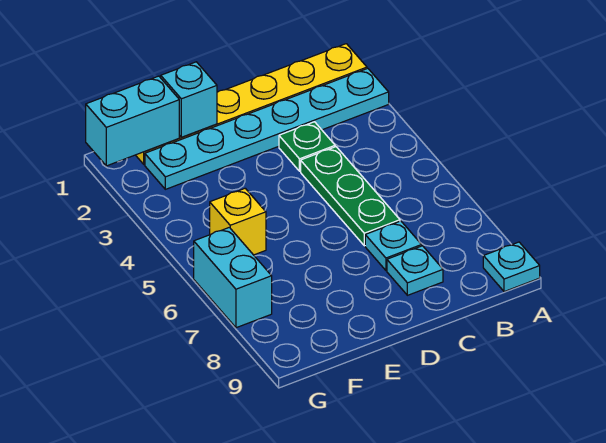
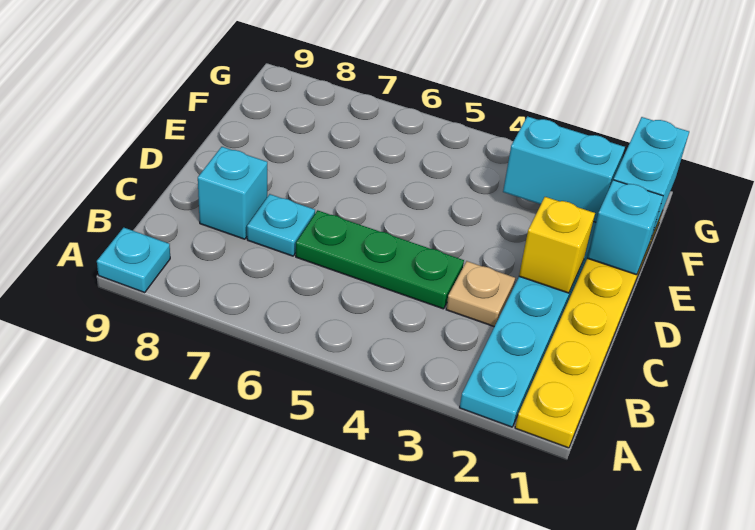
green plate C3 level 1 -> tan plate C3 level 1
cyan plate C8 level 1 -> cyan brick C8 level 1
yellow brick F5 level 1 -> yellow brick D2 level 2
cyan brick G6:G7 level 1 -> cyan brick F2:F3 level 2

